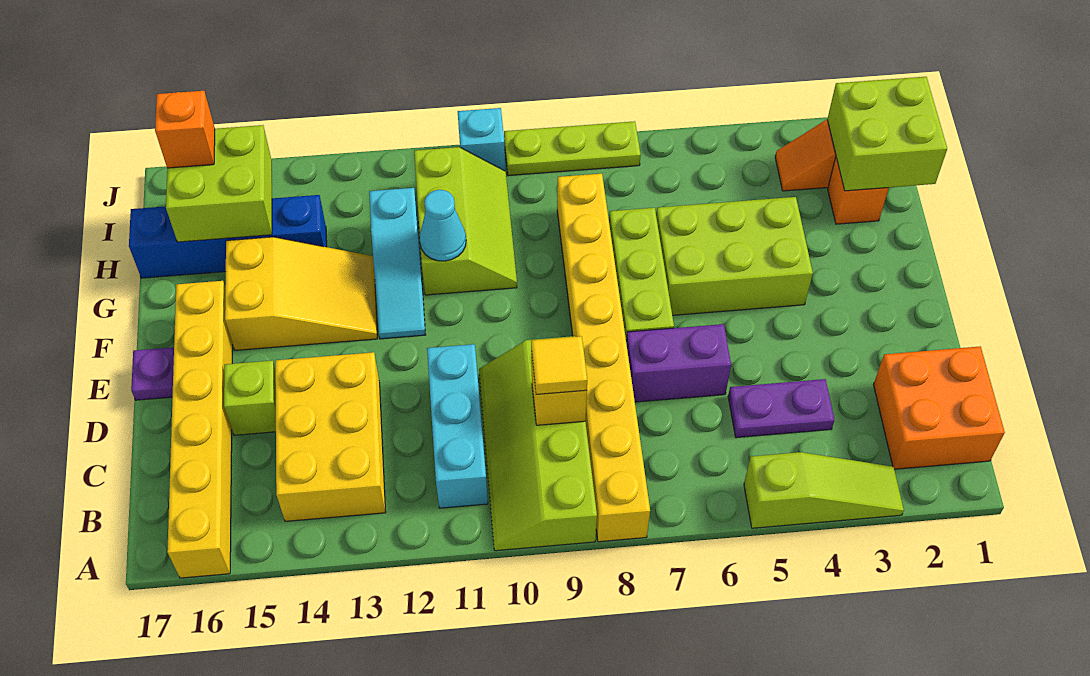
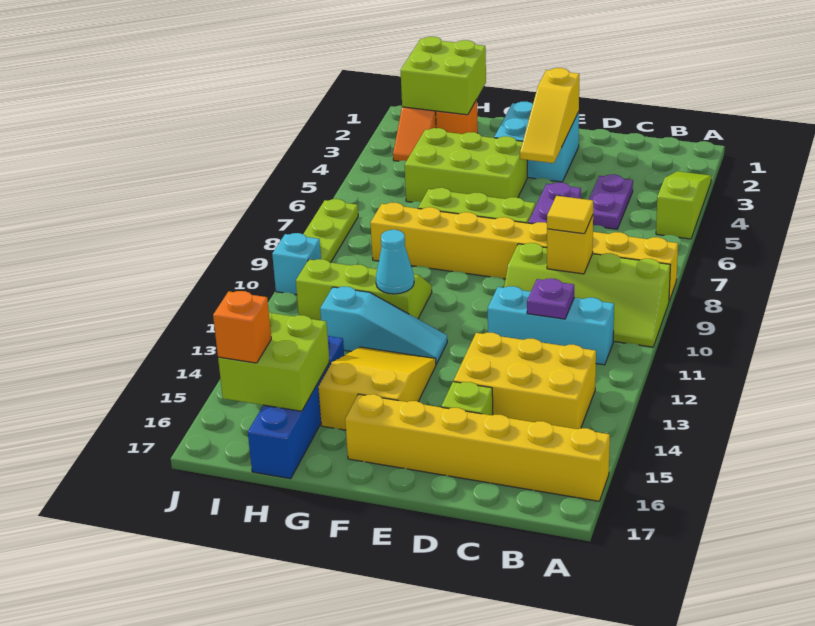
orange brick B1:C2 level 1 -> none
none -> cyan brick E2:F3 level 1
none -> yellow slope E2:E4 level 2 top 2
purple plate E17 level 1 -> purple plate C11 level 2
lime brick F4:G6 level 1 -> lime brick F4:H5 level 1

